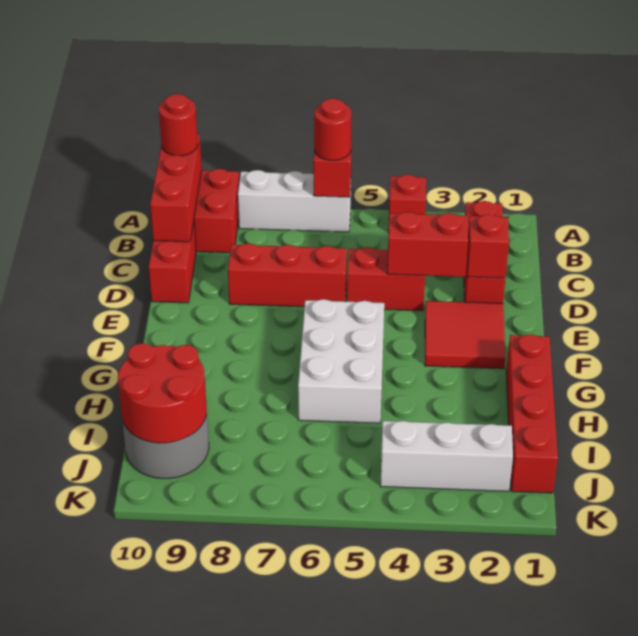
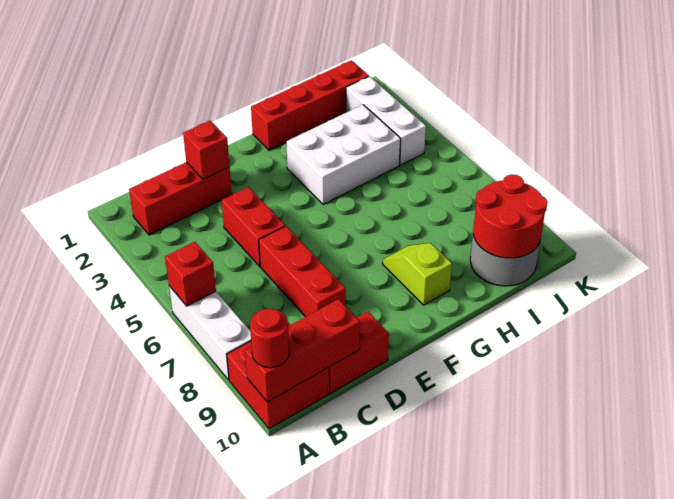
red brick A4 level 1 -> none
red round brick A6 level 3 -> none
red brick D3:D4 level 2 -> none
red tile E2:F3 level 1 -> none
white brick F5:H6 level 1 -> white brick G3:I4 level 1
none -> lime slope G8:G9 level 1 top 9

